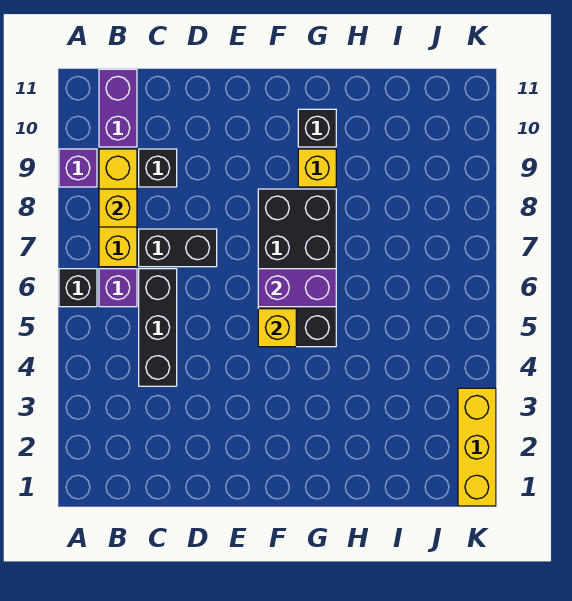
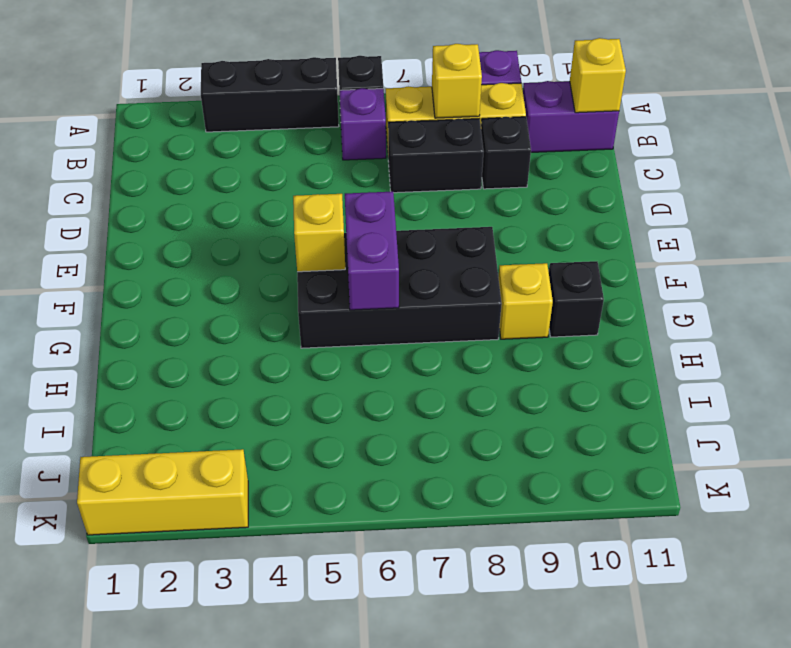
none -> yellow brick B11 level 2
black brick C4:C6 level 1 -> black brick A3:A5 level 1
black brick C7:D7 level 1 -> black brick C7:C8 level 1

